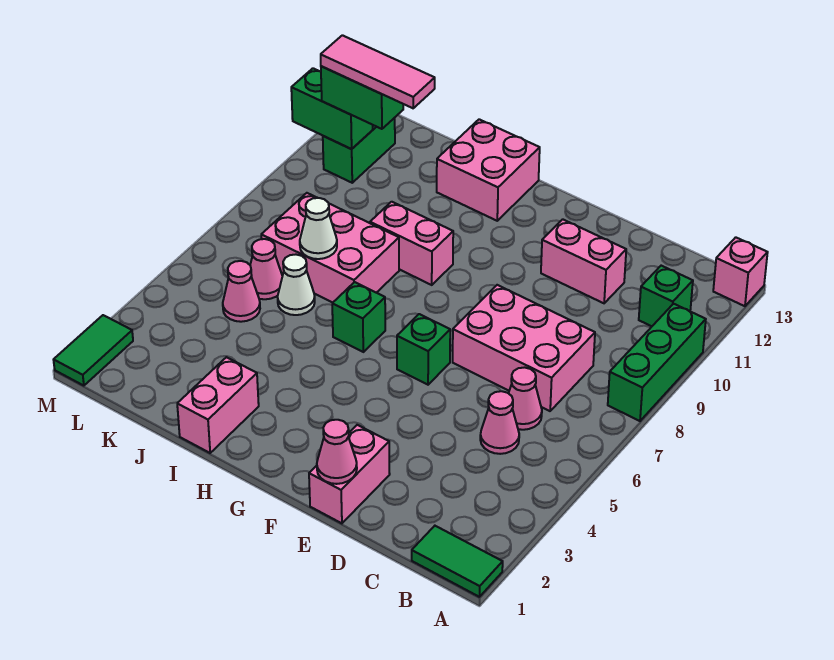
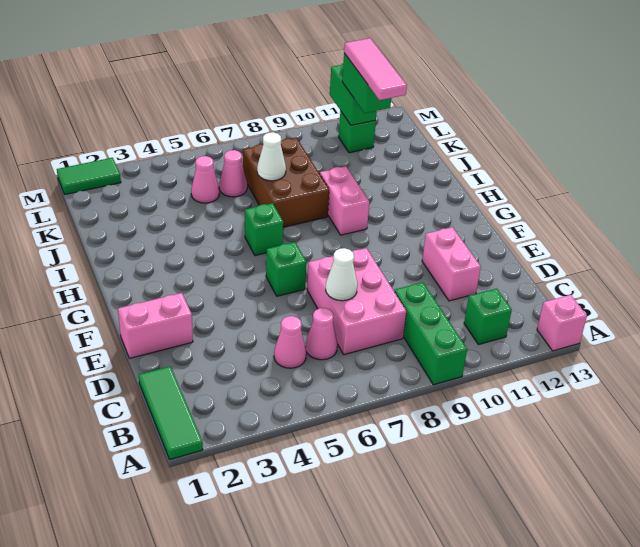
green tile A1:B1 level 1 -> green tile A1:C1 level 1
green brick A8:A10 level 1 -> green brick A9:C9 level 1
pink cone E1 level 2 -> none
pink brick H12:I13 level 1 -> none
pink brick I1:I2 level 1 -> none
pink brick I7:K8 level 1 -> brown brick I7:K8 level 1
white cone J6 level 1 -> white cone D7 level 2
green brick L11:L12 level 1 -> green brick L11 level 1

